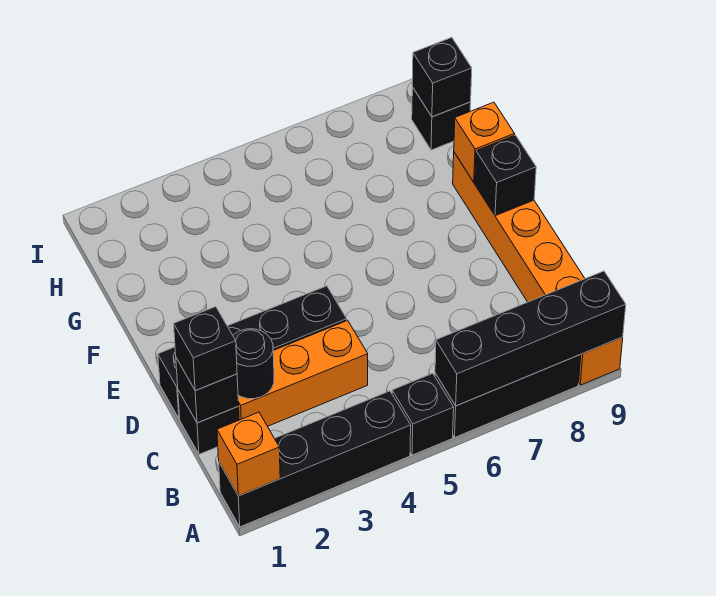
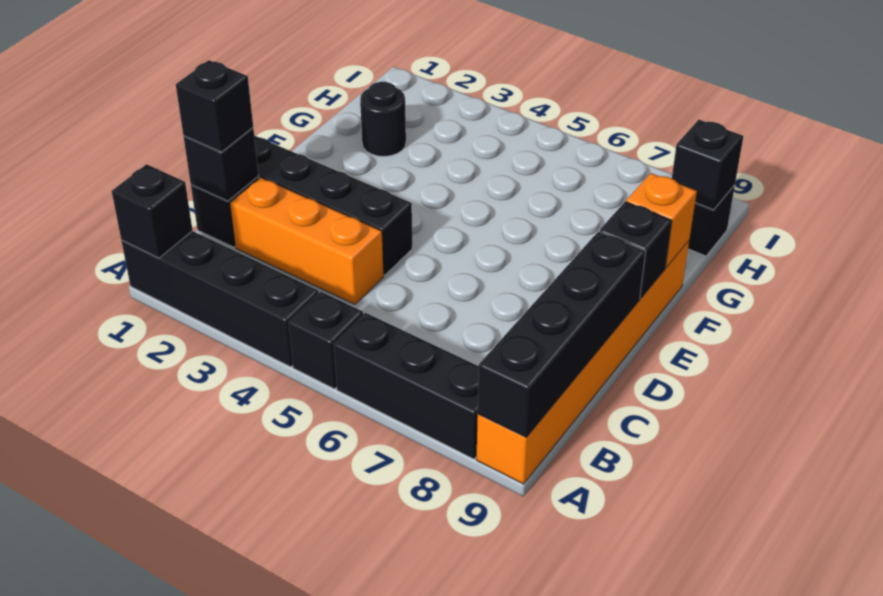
orange brick A1 level 2 -> black brick A1 level 2
black brick A6:A9 level 2 -> black brick A9:D9 level 2
black round brick C2 level 2 -> black round brick G2 level 1

